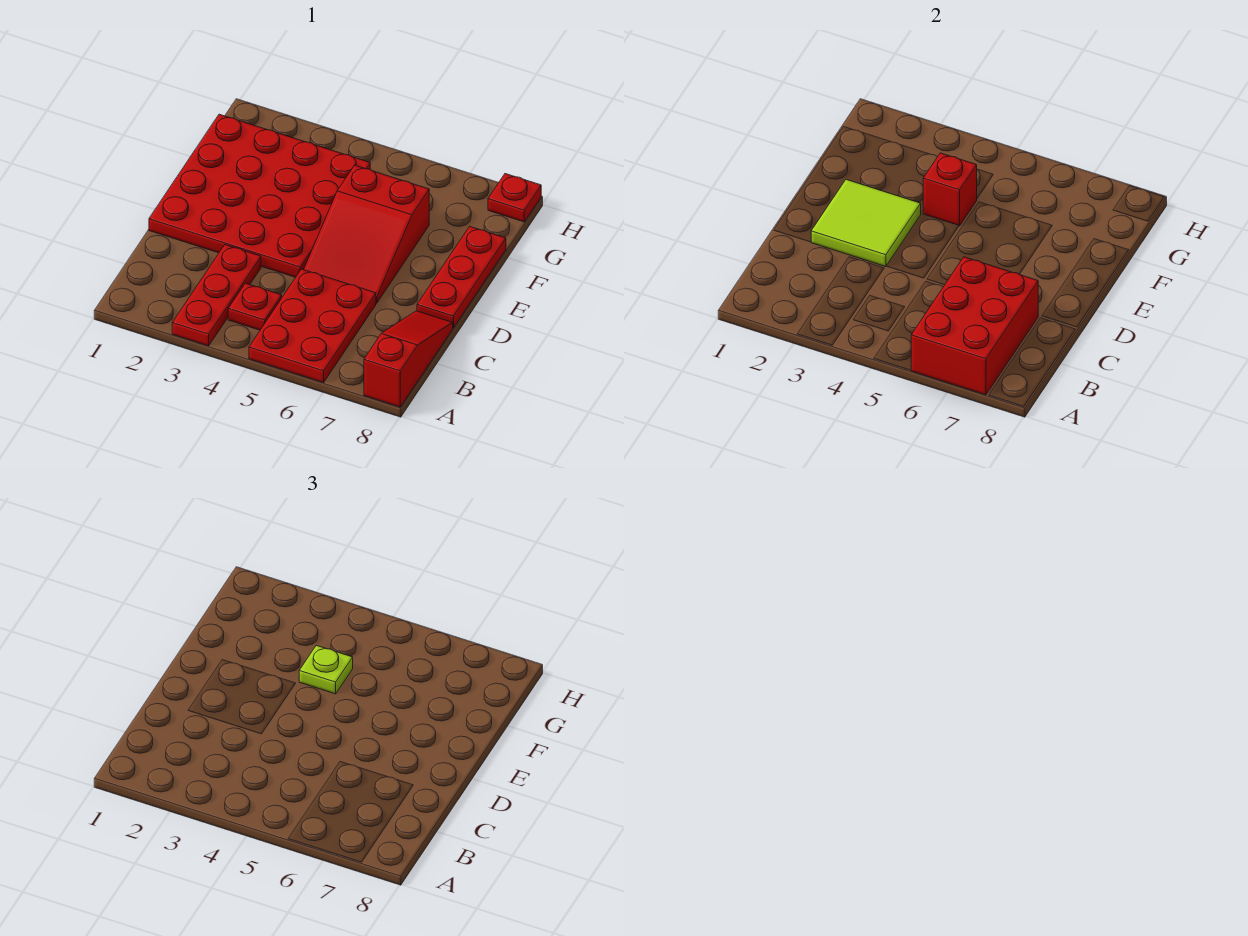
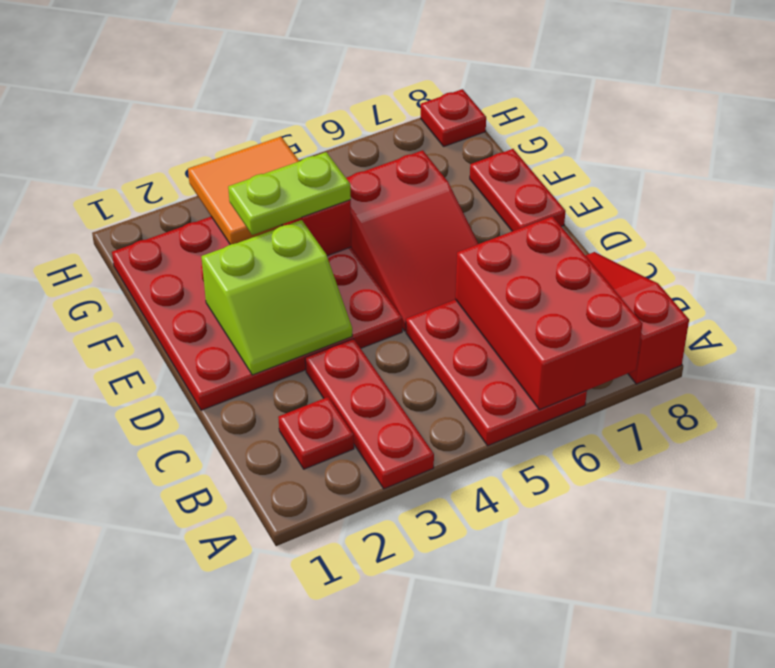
red plate B4 level 1 -> red plate B2 level 1
lime tile D2:E3 level 2 -> lime slope D2:E3 level 2 top E
red plate D8:F8 level 1 -> red plate E8:F8 level 1
lime plate F4 level 3 -> lime plate F3:F4 level 3
none -> orange tile G3:H4 level 2

